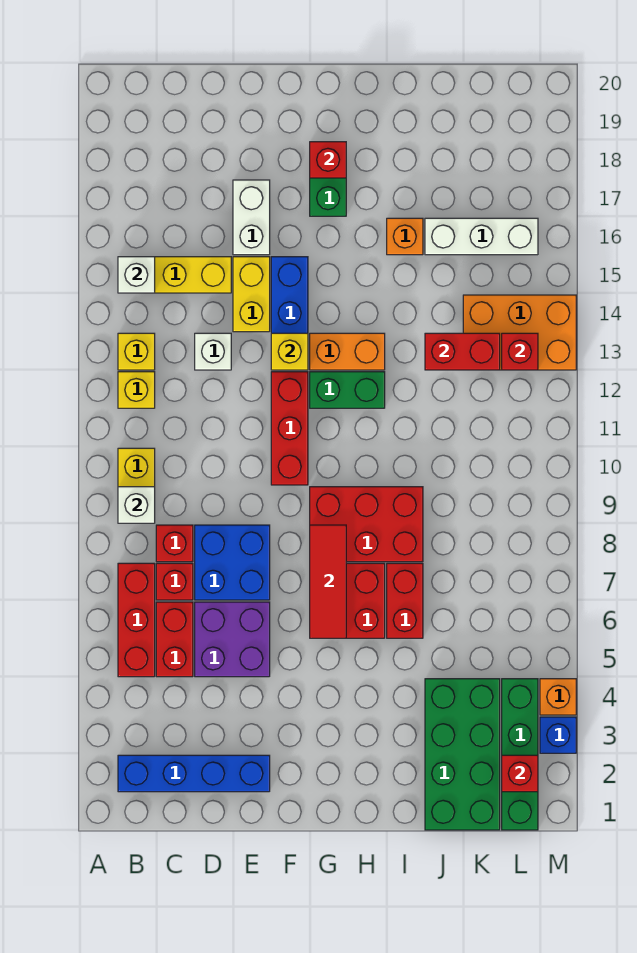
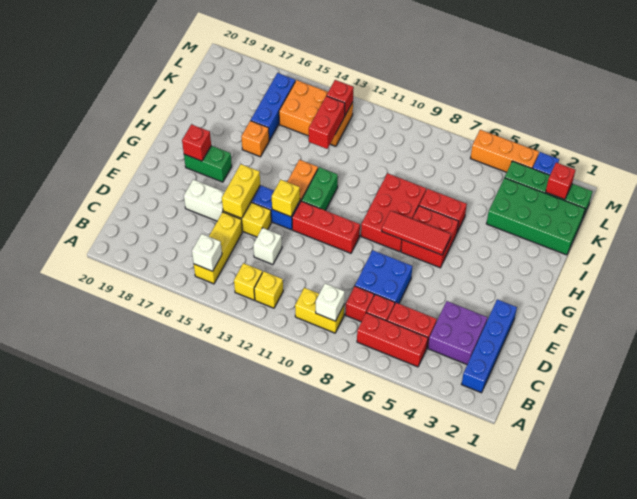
purple brick D5:E6 level 1 -> purple brick C3:D4 level 1
none -> yellow brick E15:F15 level 2
white brick J16:L16 level 1 -> blue brick J16:L16 level 1
orange brick K13:M14 level 1 -> orange brick K13:L15 level 1
orange brick M4 level 1 -> orange brick M4:M6 level 1

